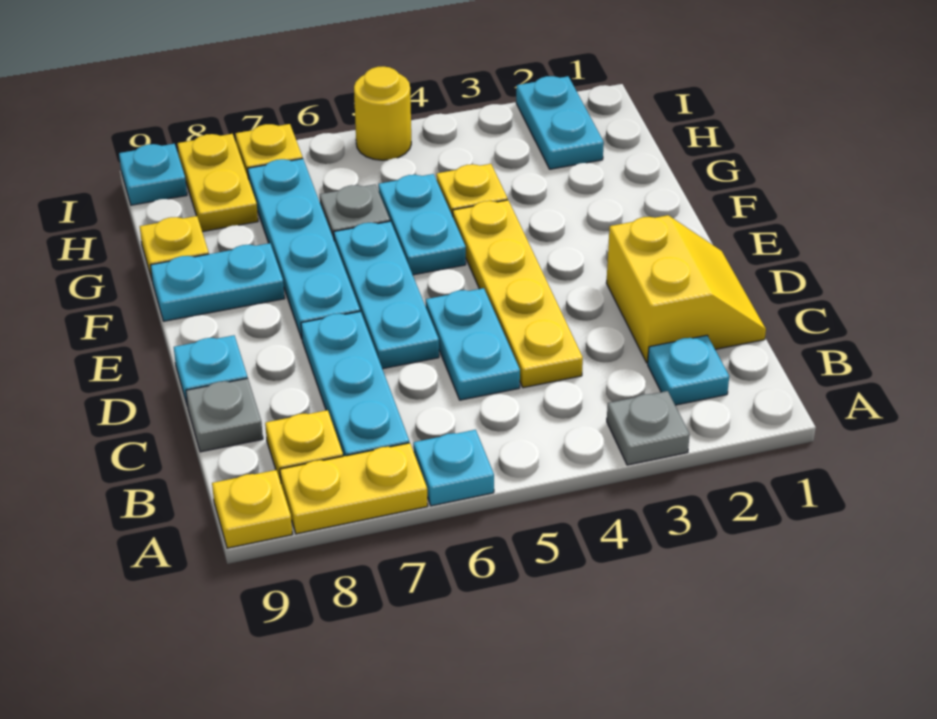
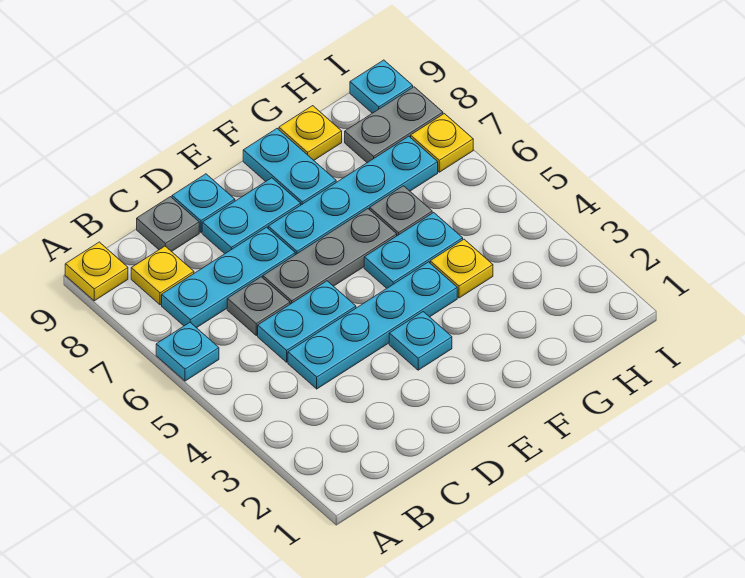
grey plate A3 level 1 -> grey plate C6 level 1
yellow plate A7:A8 level 1 -> none
cyan plate B2 level 1 -> cyan plate E3 level 1
yellow slope C1:D2 level 1 top 2 -> none
yellow plate C4:F4 level 1 -> cyan plate C4:F4 level 1
cyan plate D6:F6 level 1 -> grey plate D6:F6 level 1
cyan plate H2:I2 level 1 -> cyan plate D8:E8 level 1
yellow plate H8:I8 level 1 -> grey plate H8:I8 level 1
yellow round brick I5 level 1 -> none

